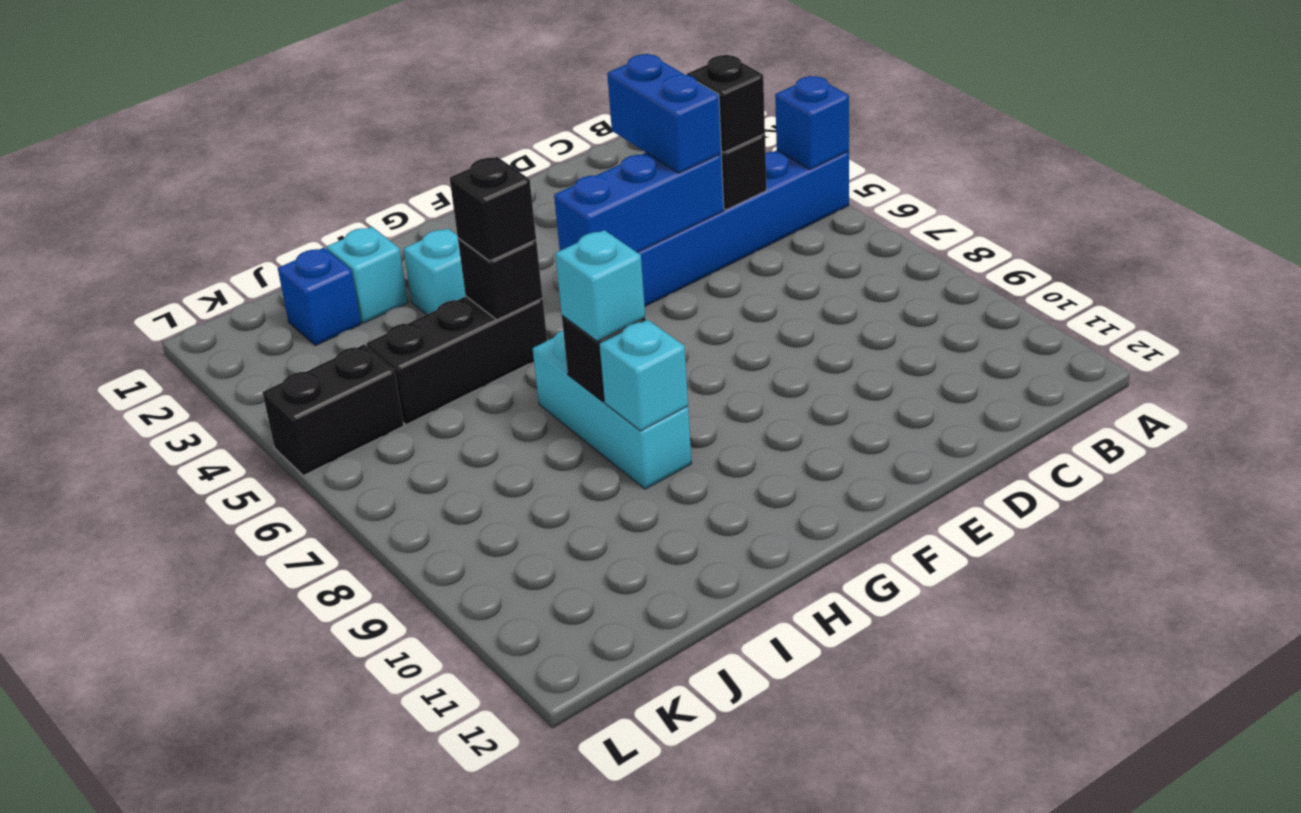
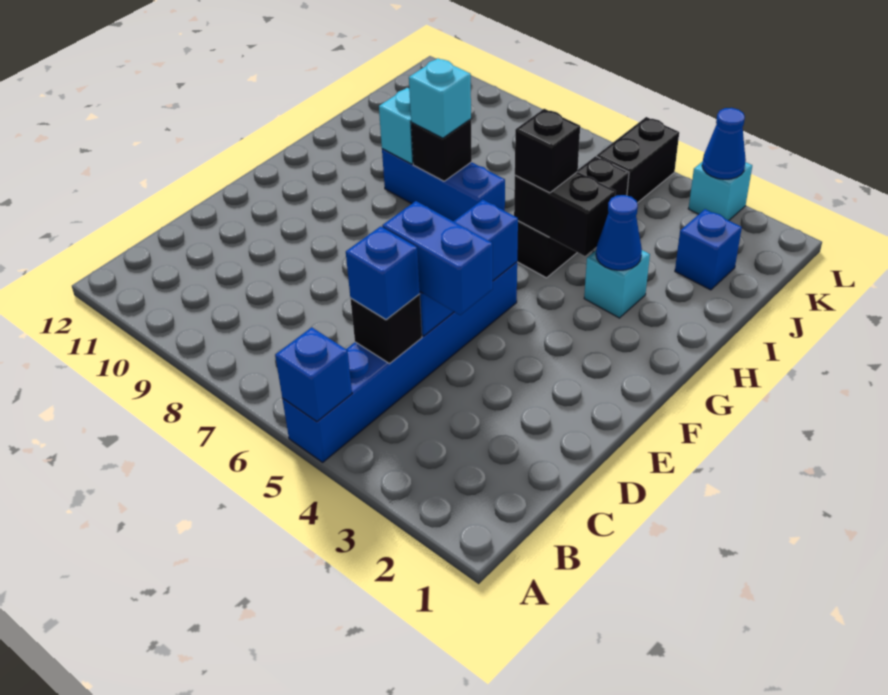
black brick C5 level 3 -> blue brick C5 level 3
none -> blue cone H3 level 2
black brick H5 level 2 -> black brick H4:H5 level 2
cyan brick H7:H9 level 1 -> blue brick H7:H9 level 1
cyan brick I2 level 1 -> cyan brick L3 level 1
none -> blue cone L3 level 2

